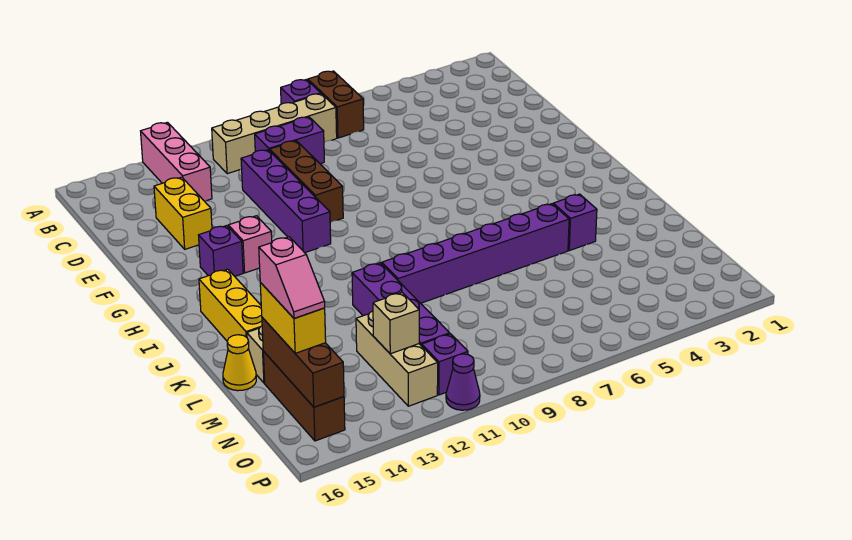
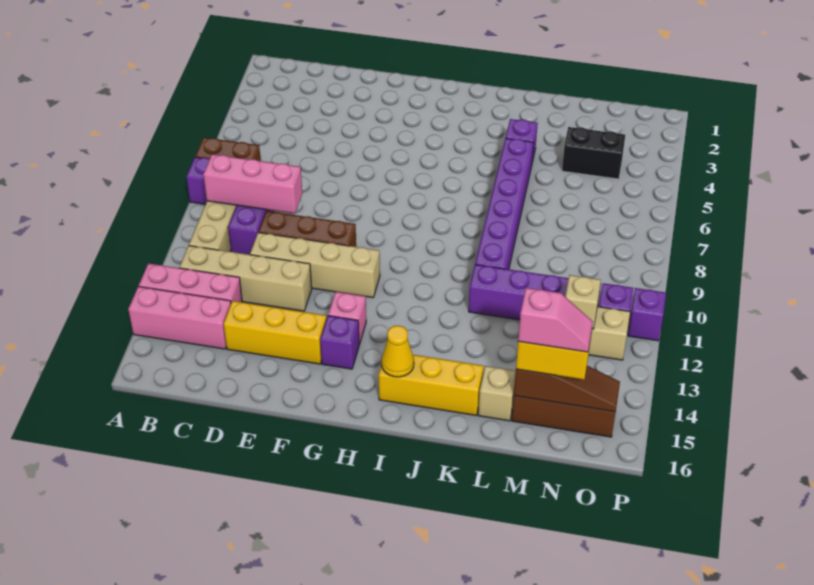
none -> pink brick A14:C14 level 1
none -> pink brick B9:D9 level 2
none -> tan brick B12:E12 level 1
purple brick D11:G11 level 1 -> tan brick D11:G11 level 1
yellow brick D14:E14 level 1 -> yellow brick D14:F14 level 1
yellow cone L16 level 1 -> yellow cone I15 level 2
none -> black brick M4:N4 level 1
brown brick M15:O15 level 2 -> brown slope M15:O15 level 2 top M
purple cone P11 level 1 -> purple brick P11 level 1

